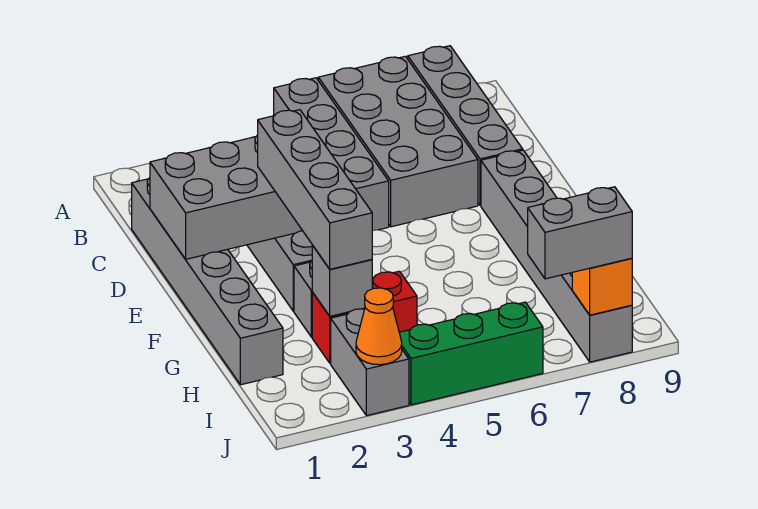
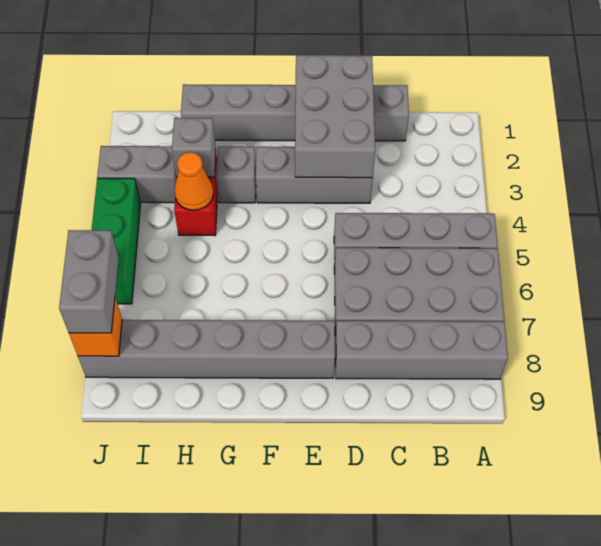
grey brick E3:H3 level 3 -> none
orange cone J3 level 2 -> orange cone H4 level 2

